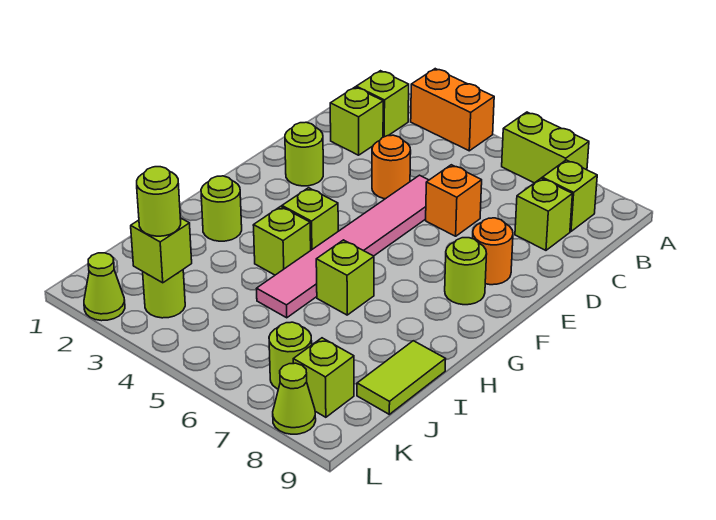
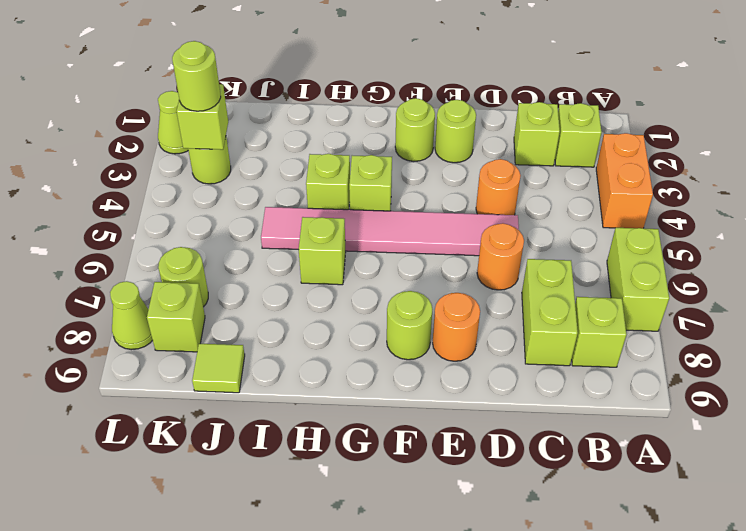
lime brick C8 level 1 -> lime brick C7:C8 level 1
orange brick D6 level 1 -> orange round brick D6 level 1
lime round brick H2 level 1 -> lime round brick F2 level 1
lime tile I9:J9 level 1 -> lime tile J9 level 1

